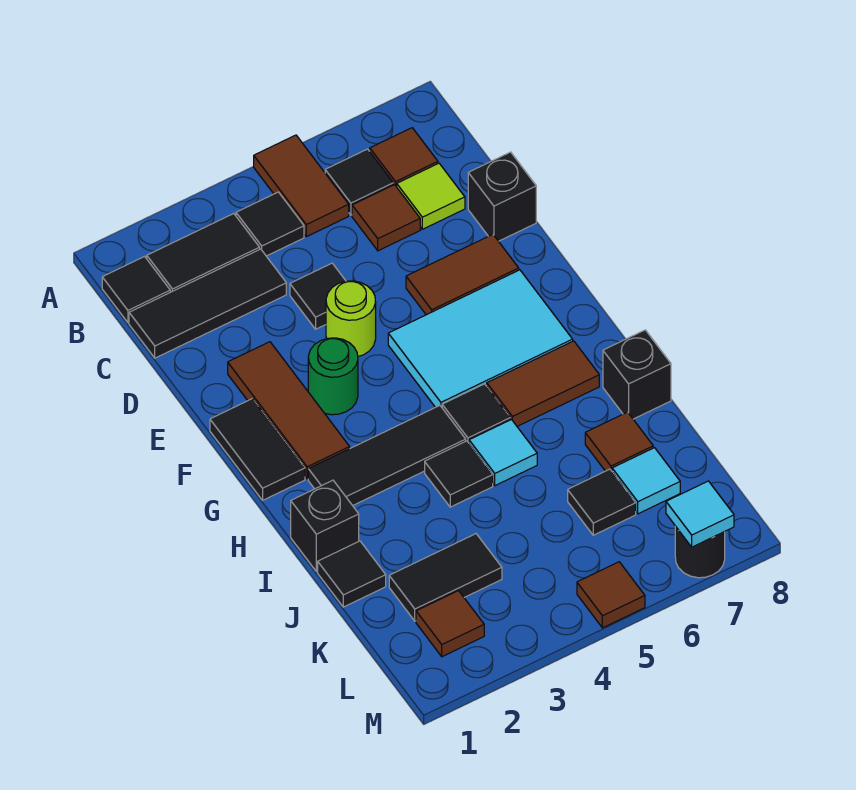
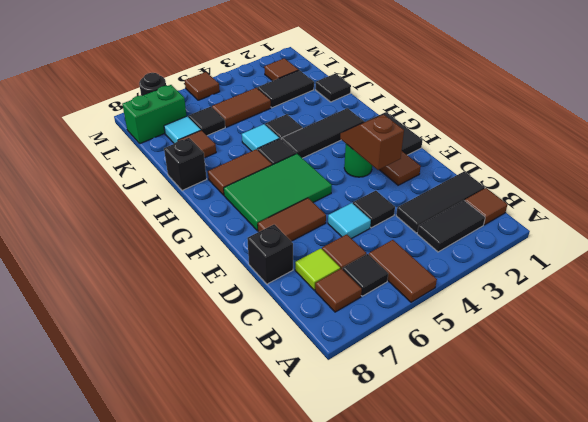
black tile B1 level 1 -> brown tile B1 level 1
black tile B4 level 1 -> none
none -> brown slope E3:F3 level 2 top E
lime round brick E4 level 1 -> none
cyan tile F5:G7 level 1 -> green tile F5:G7 level 1
black brick I1 level 1 -> none
none -> brown tile K4:K5 level 1
none -> green brick L7:L8 level 1
cyan tile M7 level 2 -> cyan tile D5 level 1

